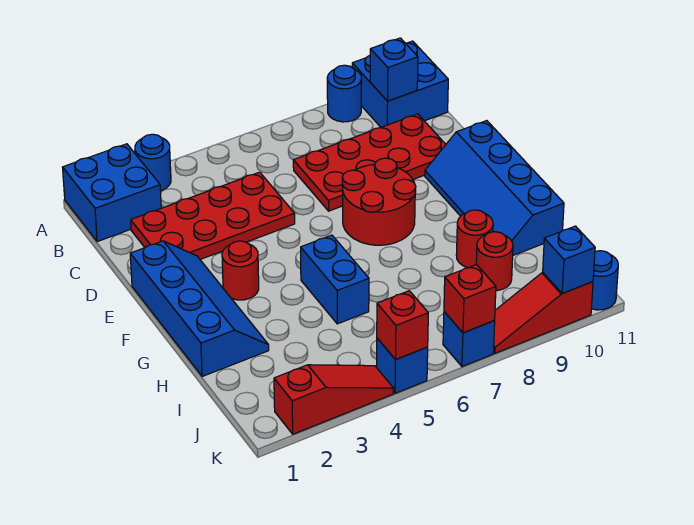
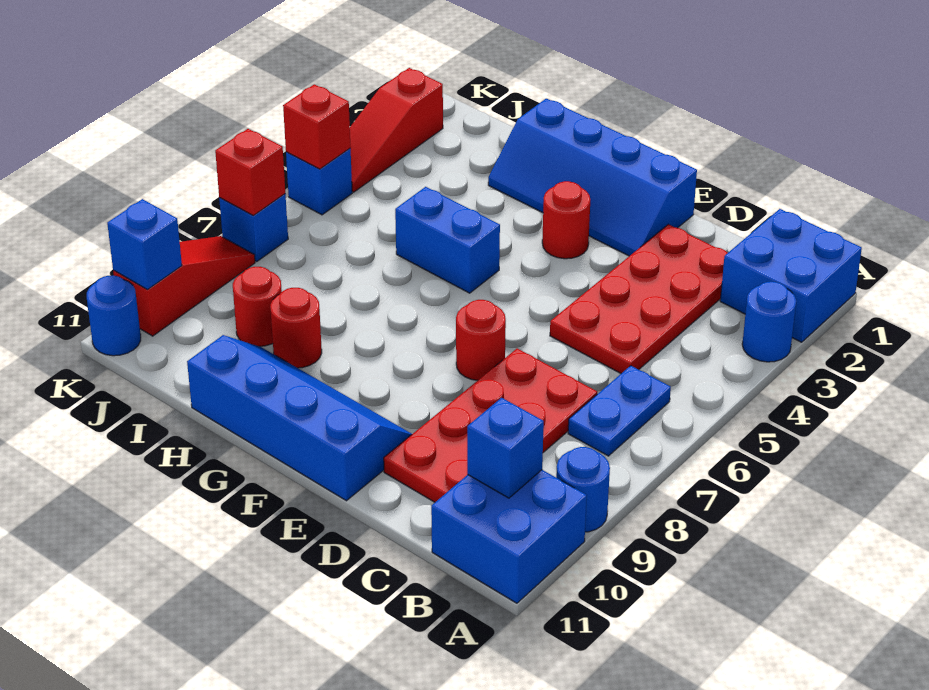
none -> blue plate B6:B7 level 1
red round brick E7:F8 level 1 -> red round brick E7 level 1

